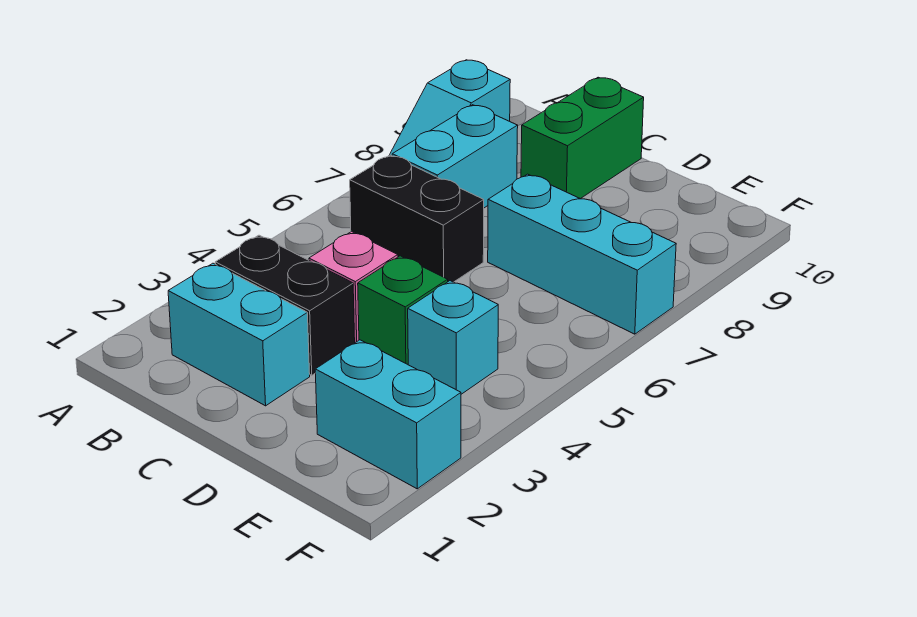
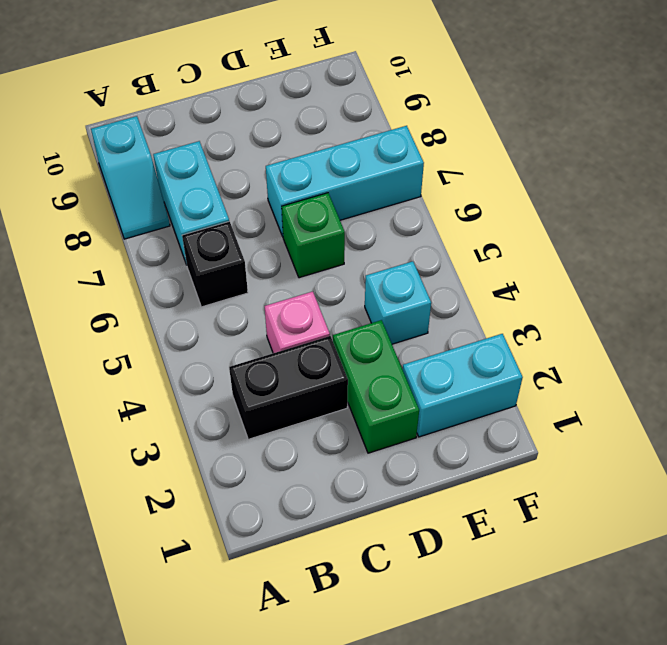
cyan brick B2:C2 level 1 -> none
black brick B6:C6 level 1 -> black brick B6 level 1
green brick C9:C10 level 1 -> green brick D2:D3 level 1
green brick D4 level 1 -> green brick D6 level 1

